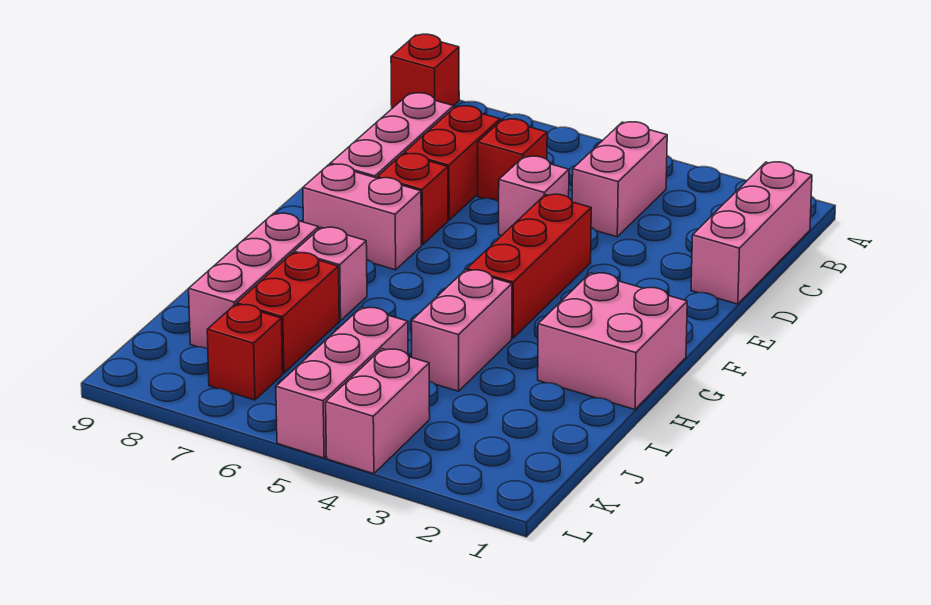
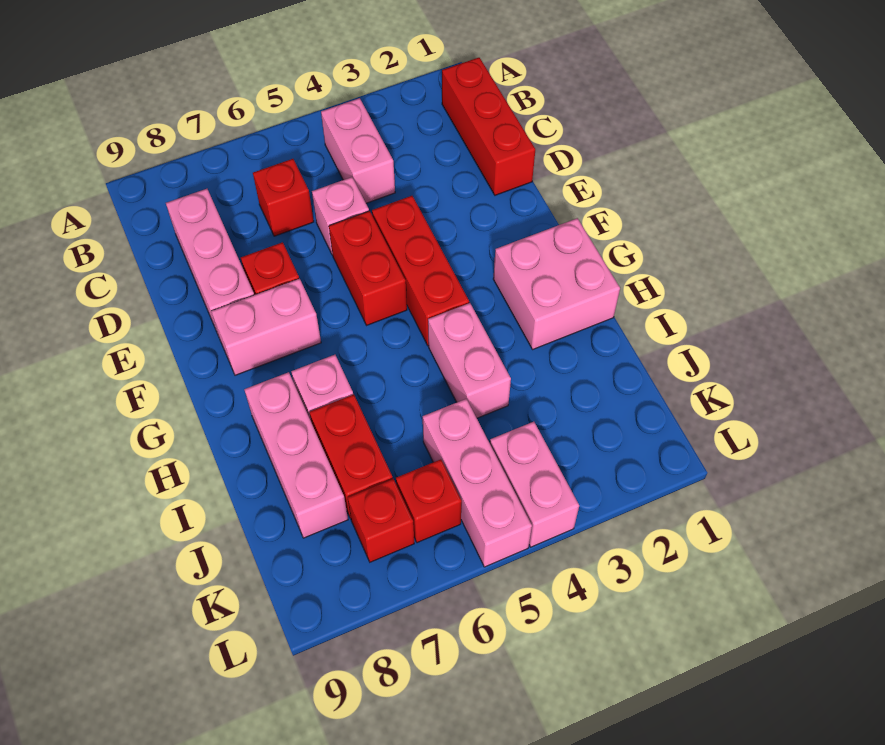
red brick A9 level 1 -> red brick K6 level 1
pink brick B1:D1 level 1 -> red brick B1:D1 level 1
red brick C7:D7 level 1 -> red brick E5:F5 level 1

